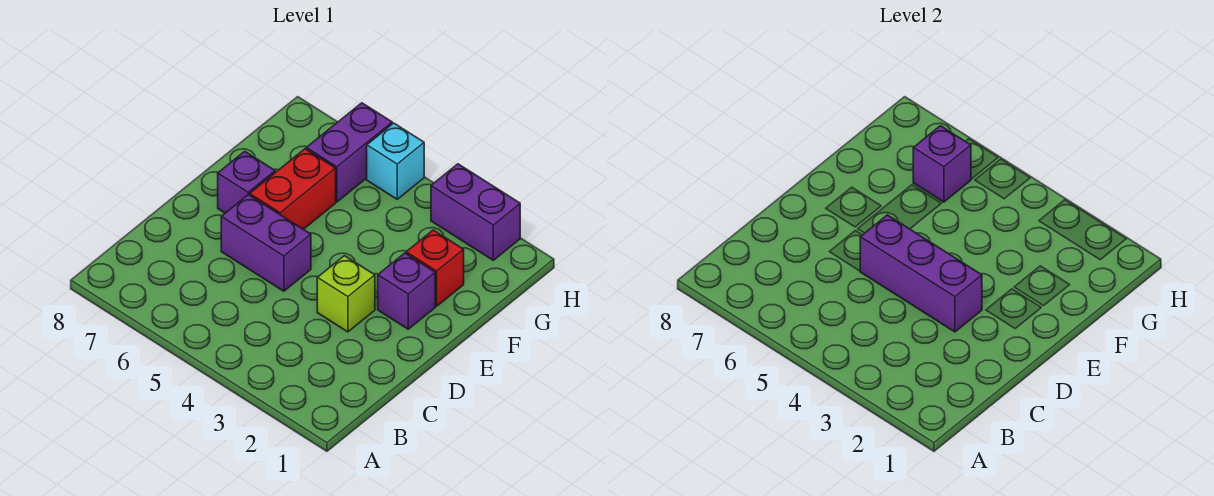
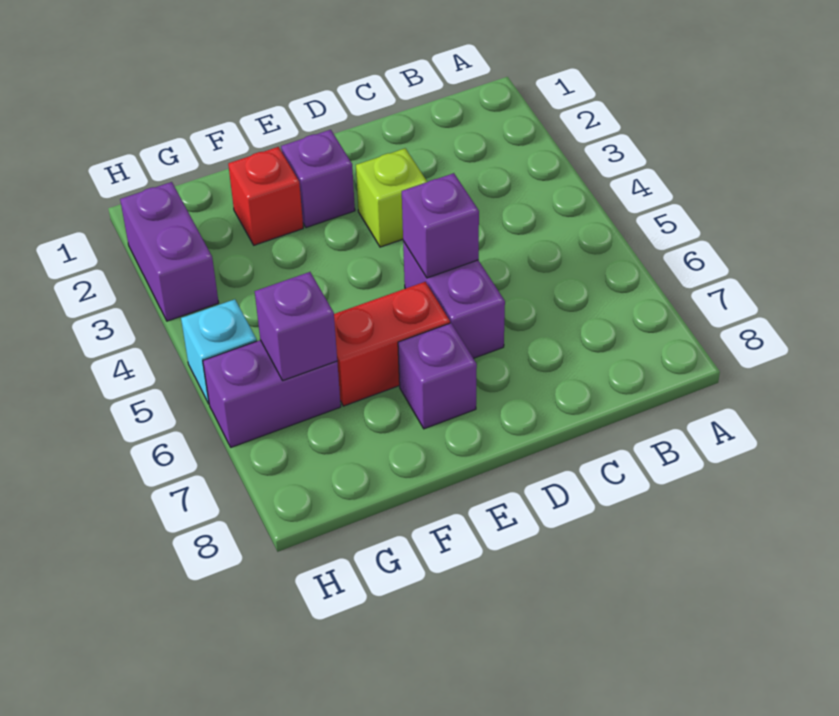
purple brick D3:D5 level 2 -> purple brick D5 level 2

